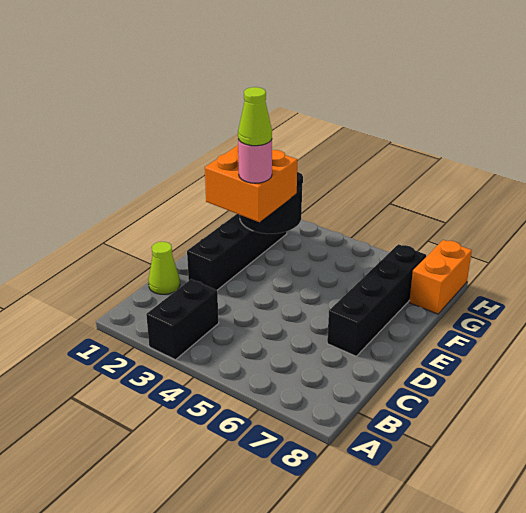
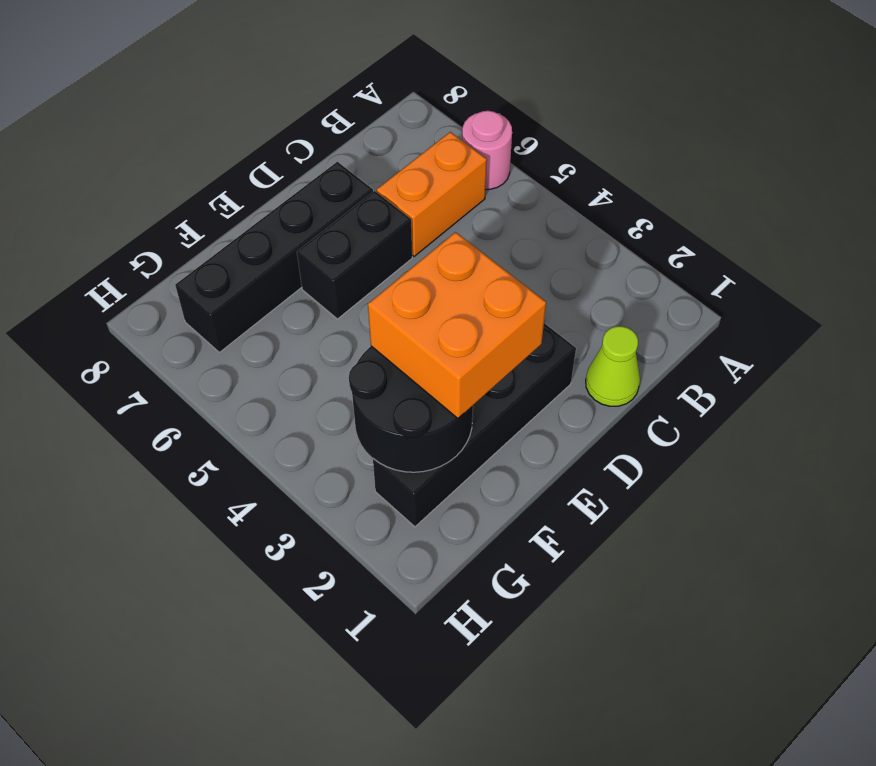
black brick A3:B3 level 1 -> black brick D6:E6 level 1
pink round brick E3 level 4 -> pink round brick A6 level 1
lime cone E3 level 5 -> none
orange brick G8:H8 level 1 -> orange brick B6:C6 level 1

